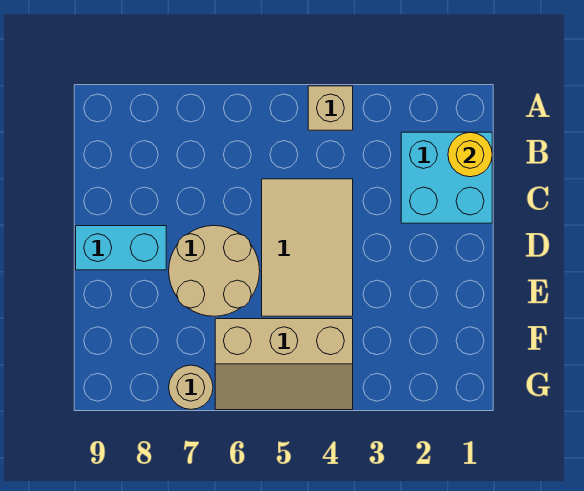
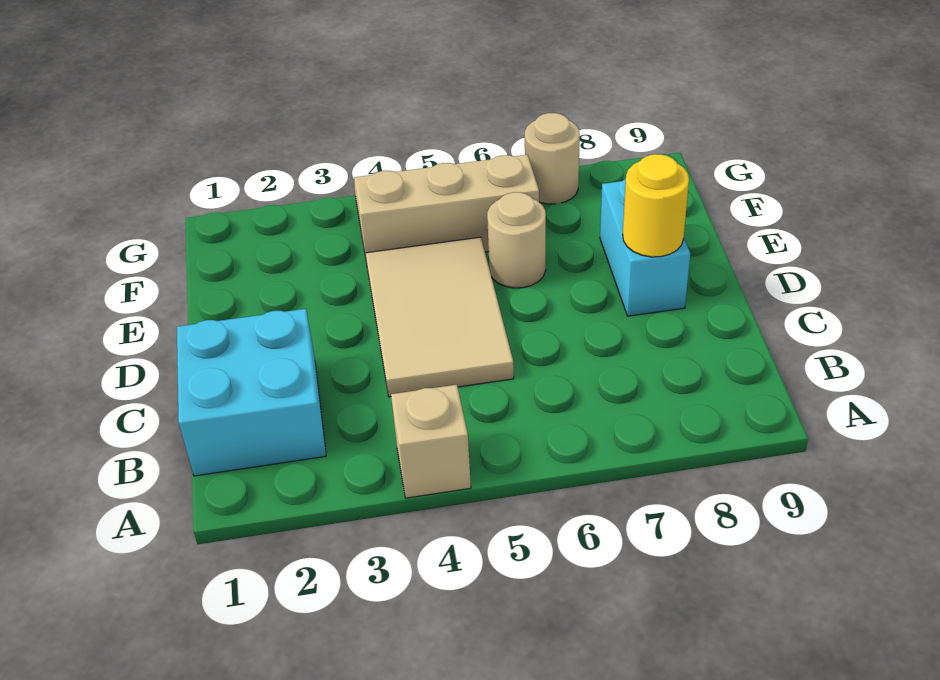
yellow round brick B1 level 2 -> yellow round brick D8 level 2
tan round brick D6:E7 level 1 -> tan round brick E6 level 1
cyan brick D8:D9 level 1 -> cyan brick D8:E8 level 1

